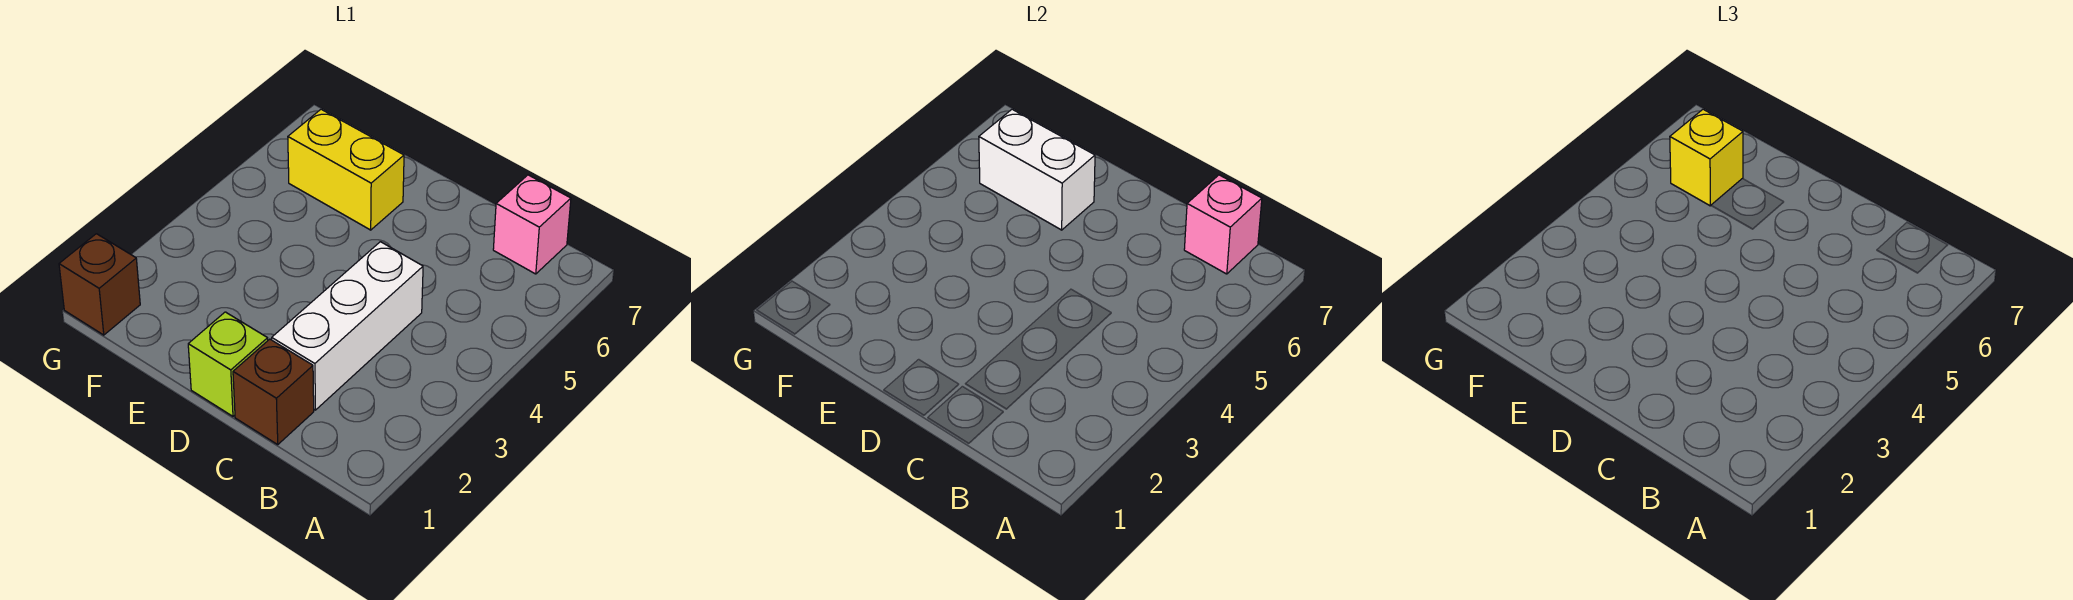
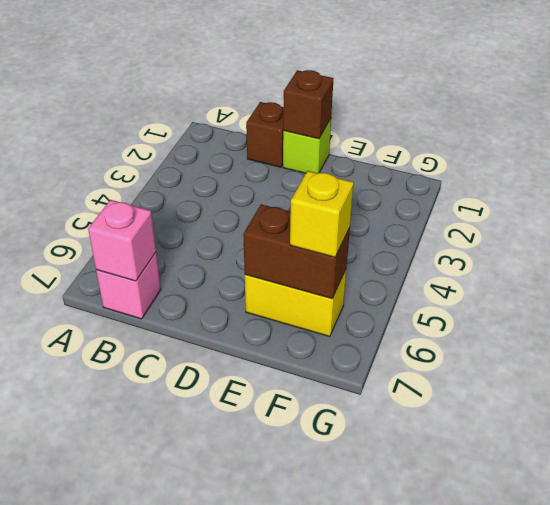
white brick C2:C4 level 1 -> none
white brick E6:F6 level 2 -> brown brick E6:F6 level 2
brown brick G1 level 1 -> brown brick D1 level 2

